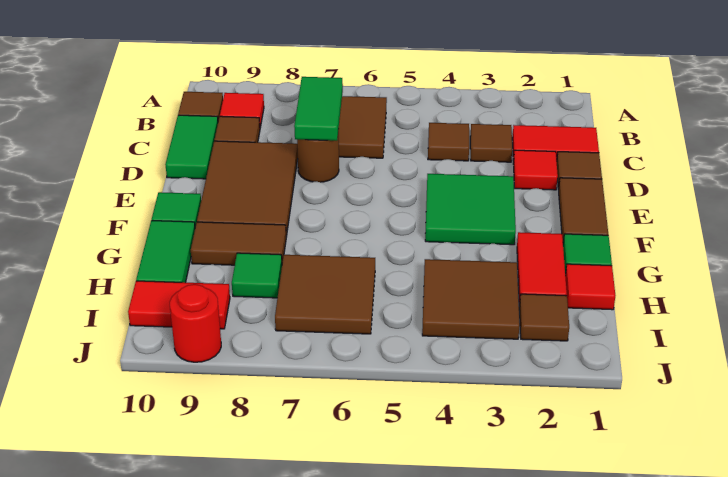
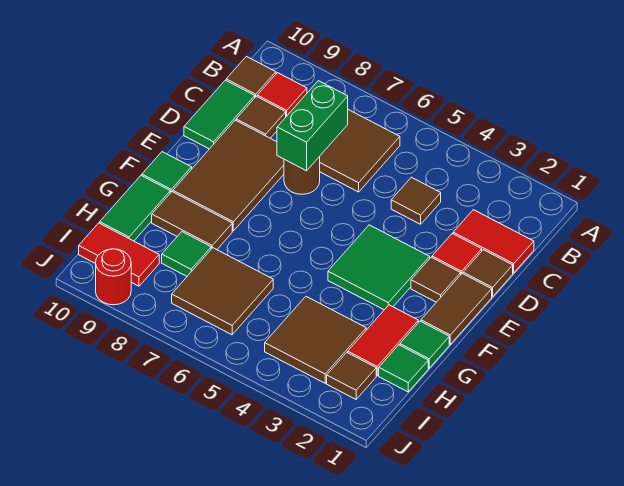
brown tile C3 level 1 -> brown tile E2 level 1
green tile C7:D7 level 2 -> green brick C7:D7 level 2
red tile H1 level 1 -> green tile H1 level 1

